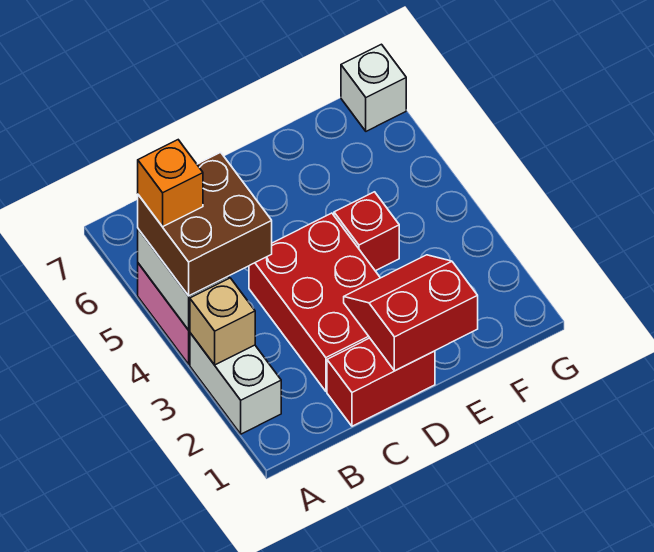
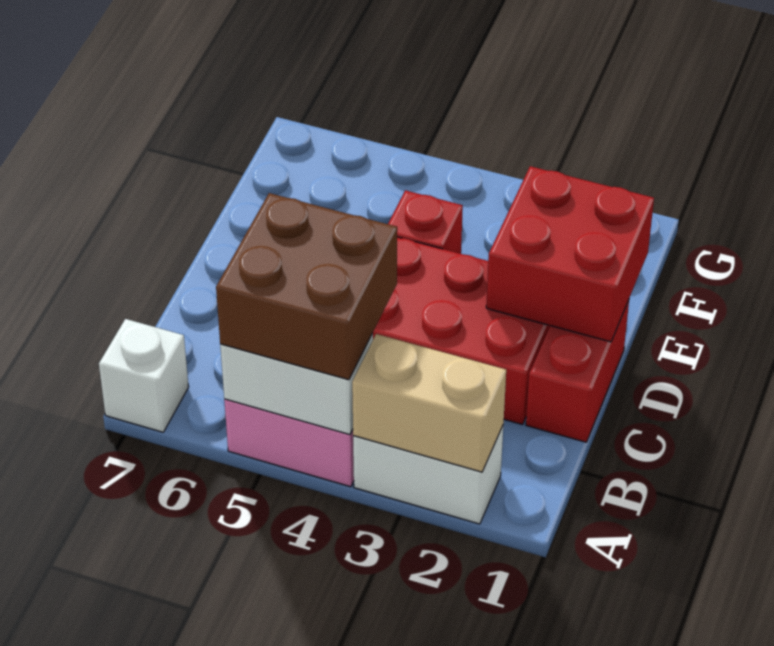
tan brick A3 level 2 -> tan brick A2:A3 level 2
orange brick A5 level 4 -> none
red slope D1:E2 level 2 top 1 -> red brick D1:E2 level 2
white brick G7 level 1 -> white brick A7 level 1

